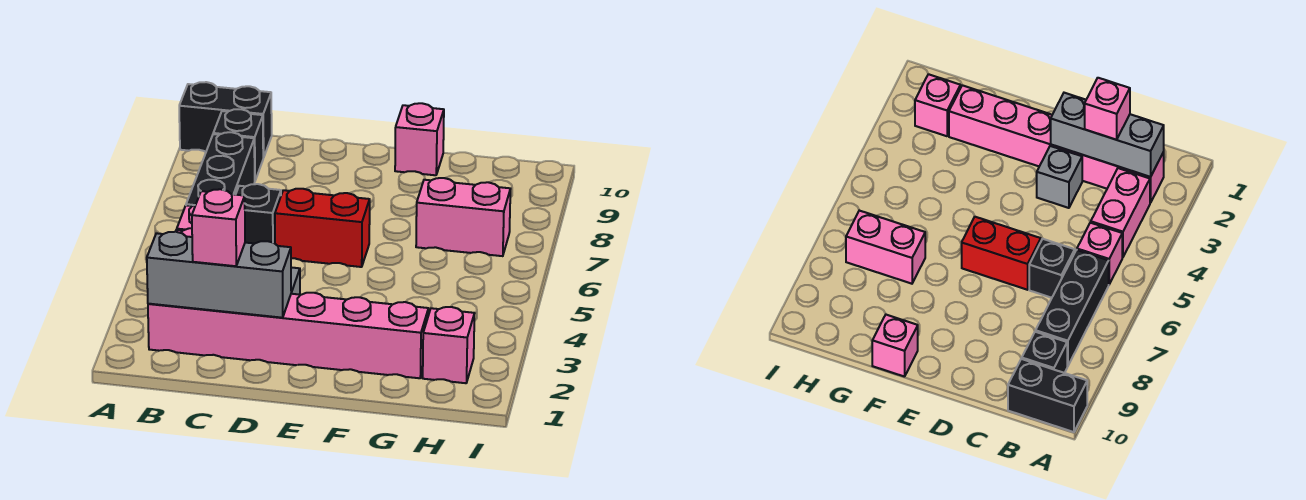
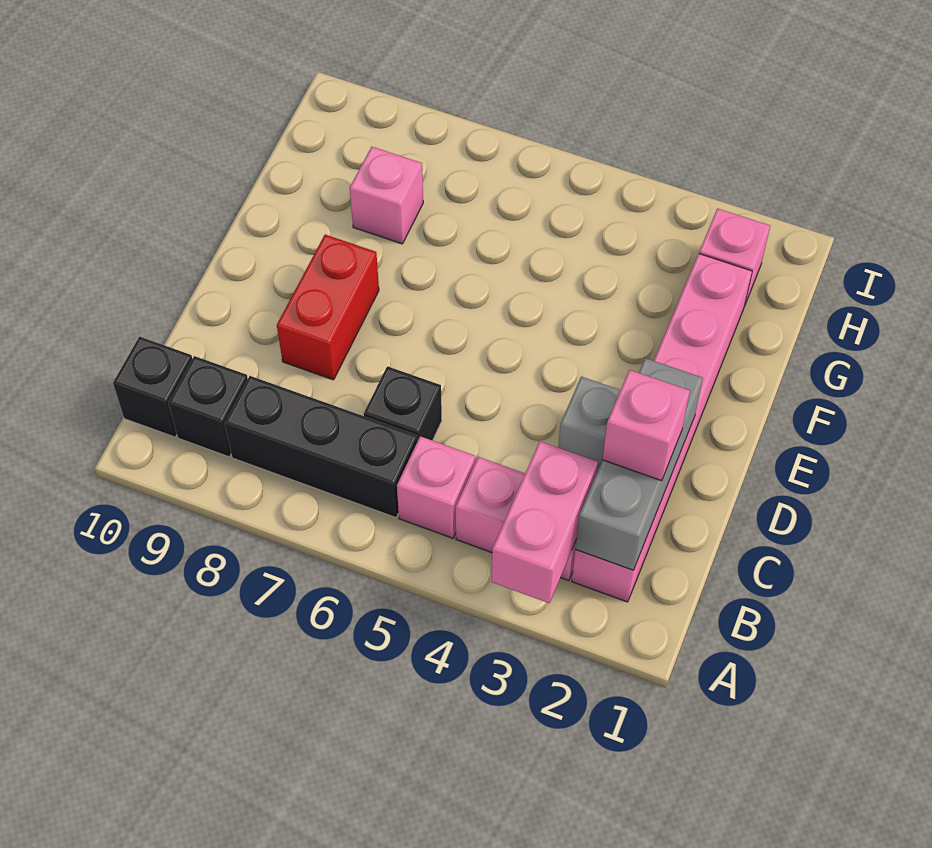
black brick A10:B10 level 1 -> black brick B10 level 1
red brick D6:E6 level 1 -> red brick D8:E8 level 1
pink brick F10 level 1 -> pink brick G8 level 1
pink brick G7:H7 level 1 -> pink brick A3:B3 level 2

